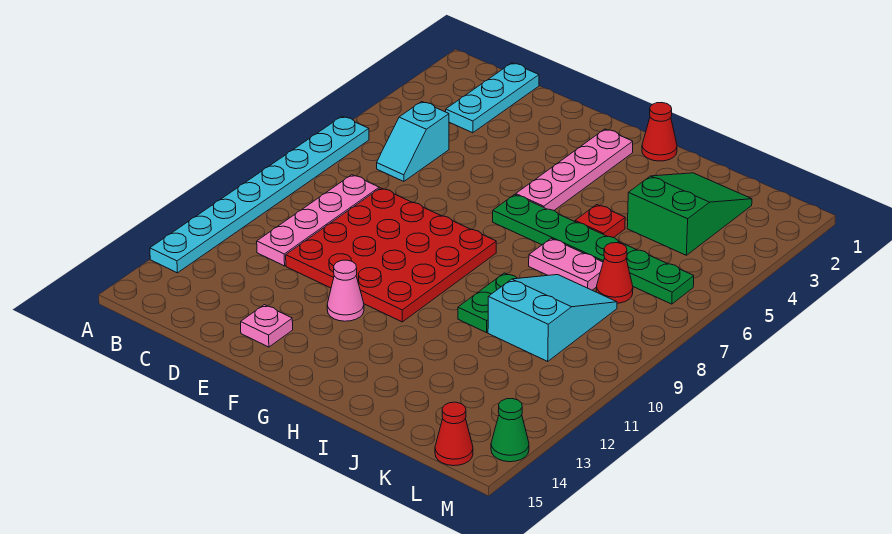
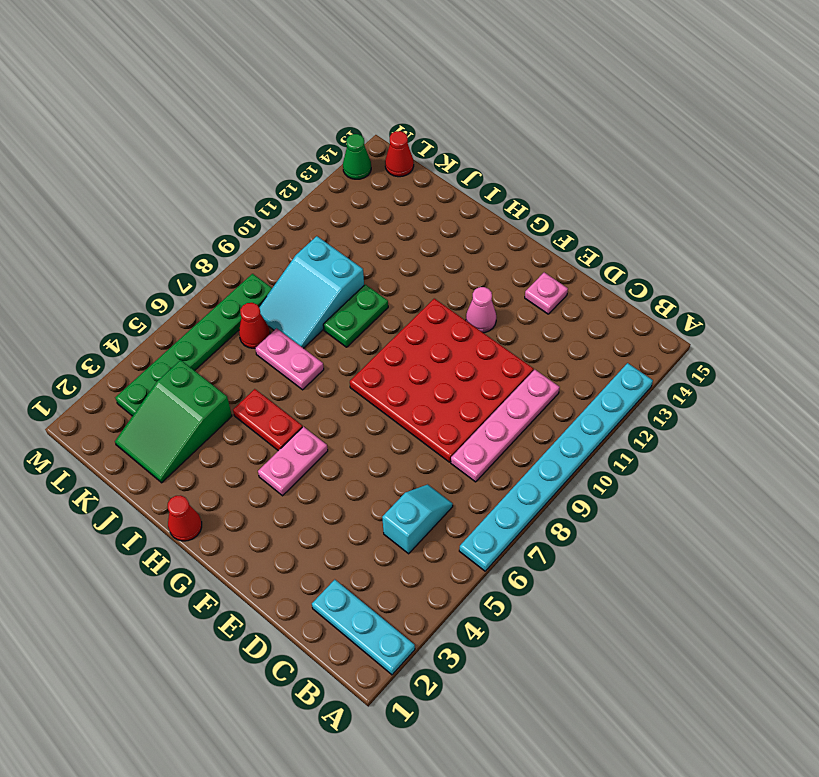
cyan plate C1:C3 level 1 -> cyan plate A2:C2 level 1
pink plate G2:G5 level 1 -> pink plate G4:G5 level 1
green plate G6:L6 level 1 -> green plate L3:L8 level 1
red plate I5 level 1 -> red plate H5:I5 level 1

